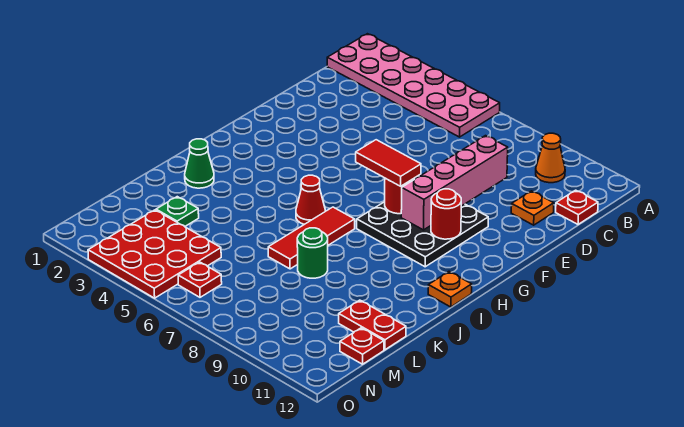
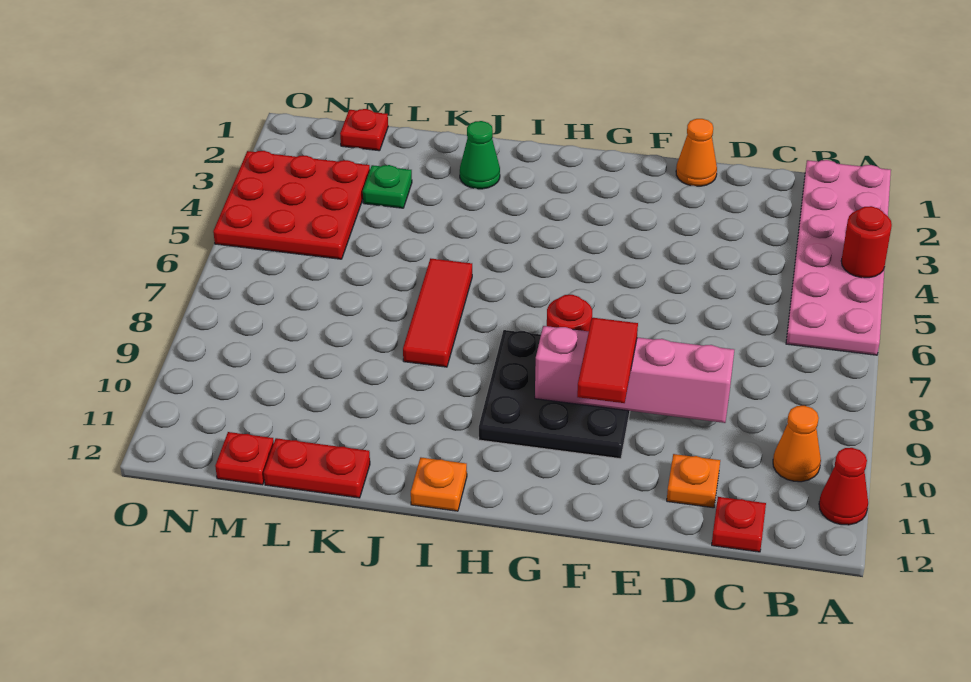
none -> orange cone E1 level 1
red tile G7:G8 level 3 -> red tile F9:F10 level 3
red round brick G10 level 2 -> red round brick A4 level 2
red cone I6 level 1 -> red cone A11 level 1
red tile I7:K7 level 1 -> red tile J6:J8 level 1
green round brick K8 level 1 -> none
red plate L11:L12 level 1 -> red plate K12:L12 level 1
red plate N6 level 1 -> red plate M1 level 1

